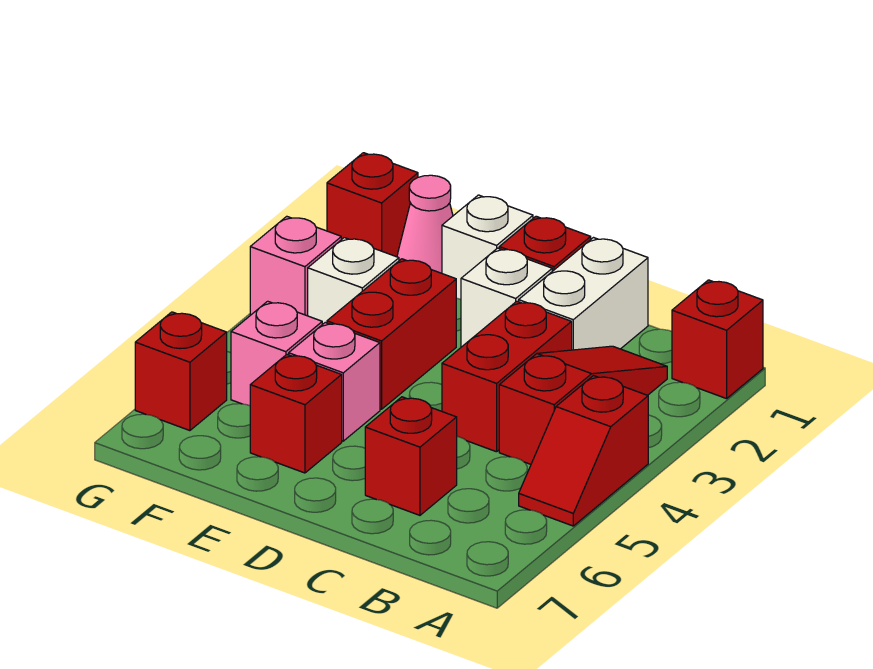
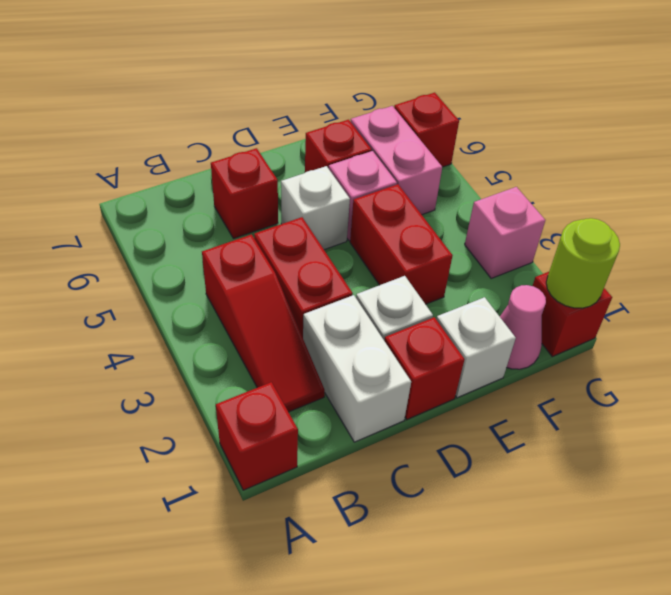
red slope A4:A5 level 1 top 4 -> none
white brick F3 level 1 -> white brick D5 level 1
pink brick F5 level 1 -> pink brick F5:F6 level 1
none -> lime round brick G1 level 2

